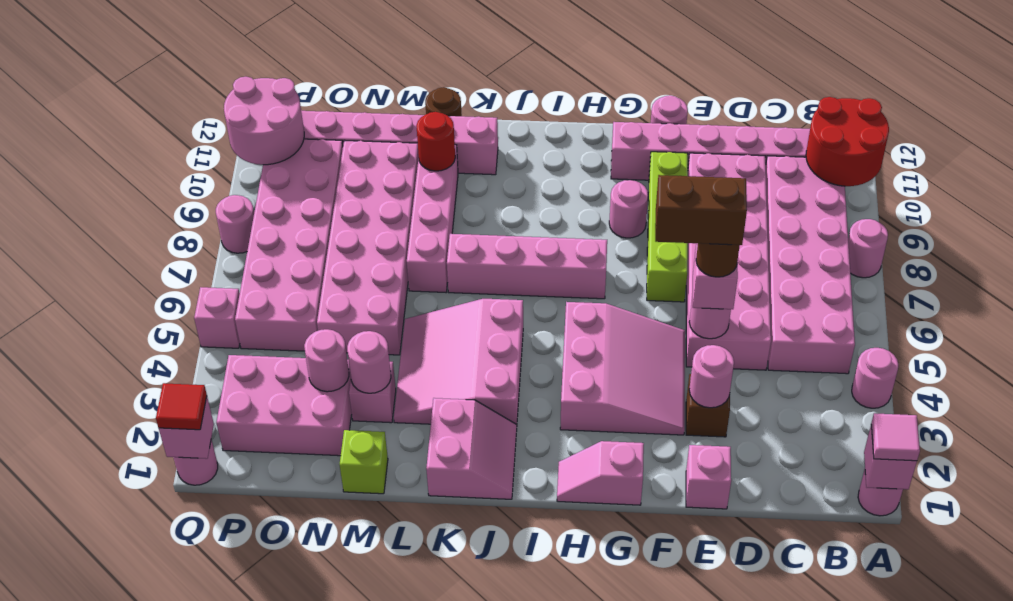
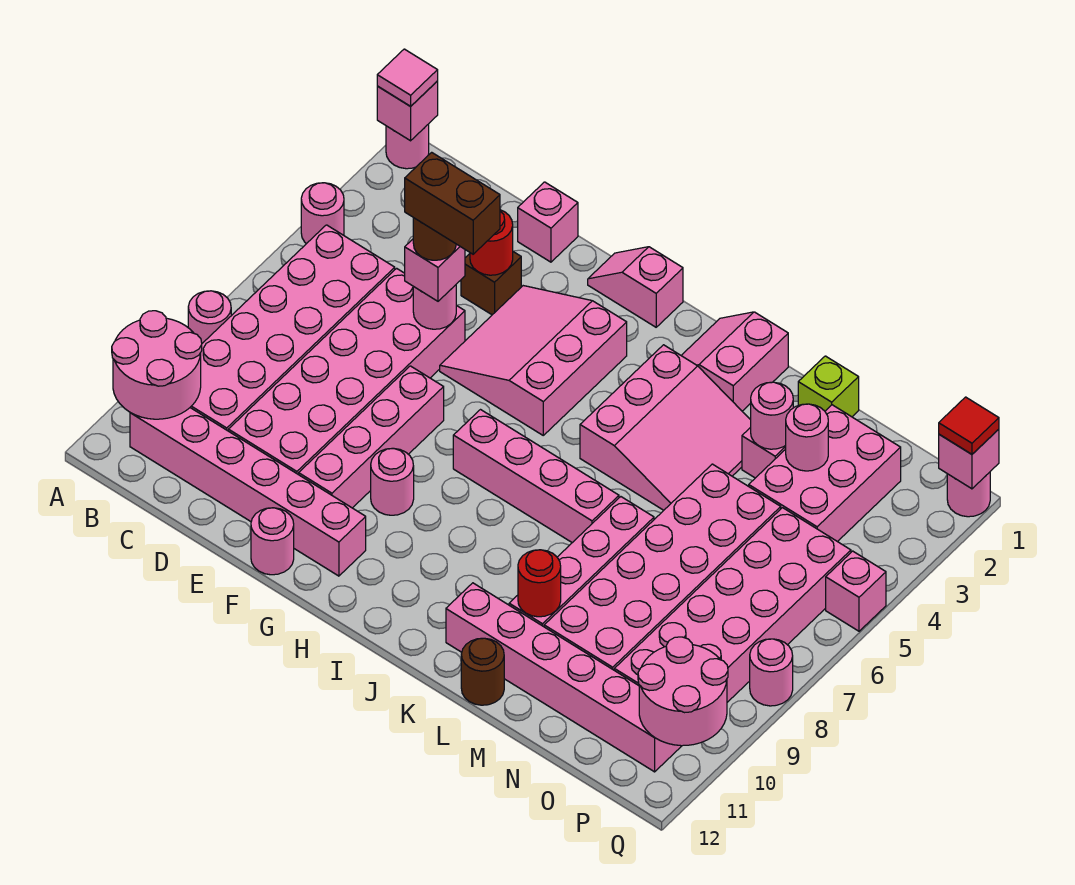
red round brick A10:B11 level 2 -> pink round brick A10:B11 level 2
pink round brick E3 level 2 -> red round brick E3 level 2
lime brick F7:F10 level 1 -> pink brick F7:F10 level 1
pink slope G1:H1 level 1 top G -> pink slope G1:H1 level 1 top H
pink brick N2:P3 level 1 -> pink brick N2:O4 level 1

